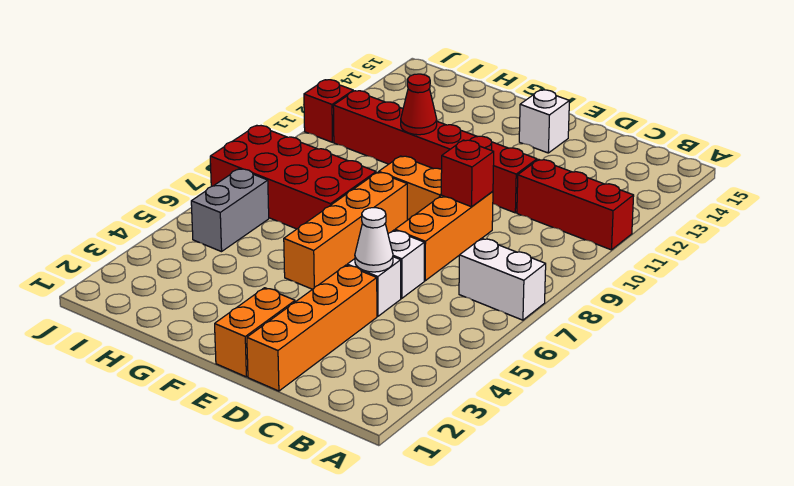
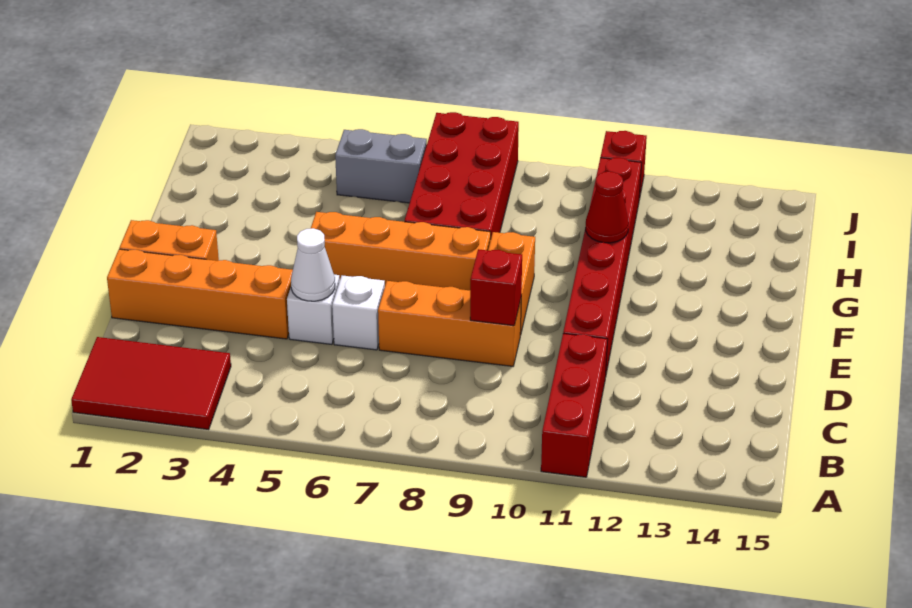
none -> red tile A1:B3 level 1
white brick A7:B7 level 1 -> none
white brick E14 level 1 -> none

